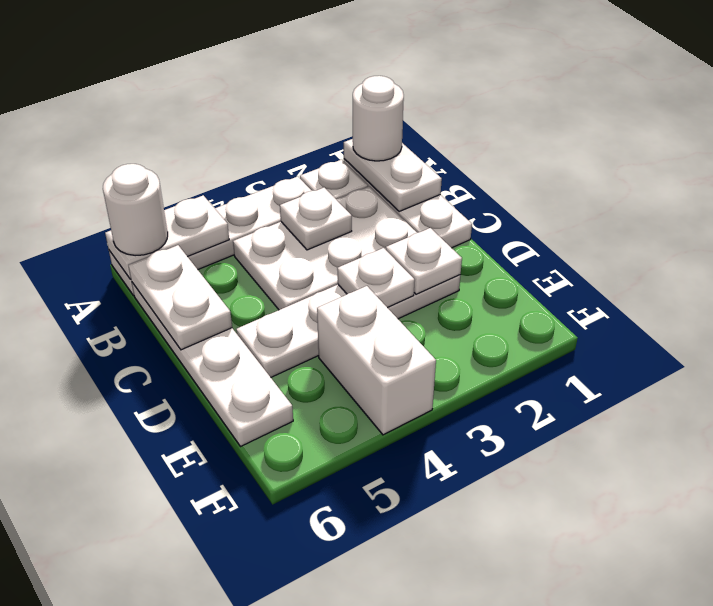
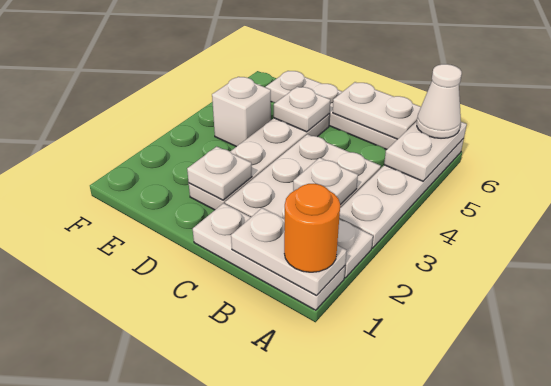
white round brick A1 level 3 -> orange round brick A1 level 3
white round brick A6 level 3 -> white cone A6 level 3
white plate D3 level 2 -> white plate D5 level 2
white brick E4:F4 level 1 -> white brick E4 level 1

